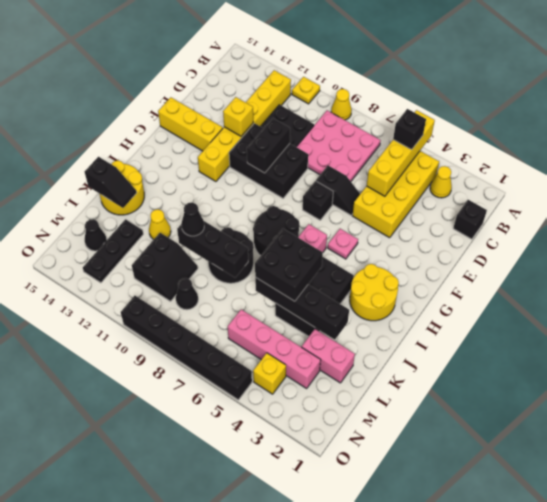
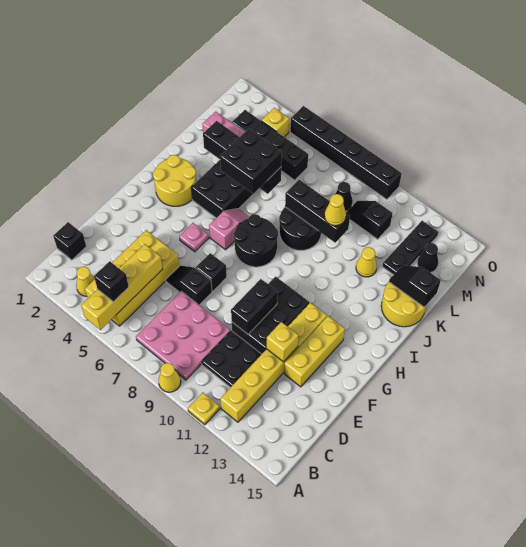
black brick E9:F11 level 1 -> black brick E10:G11 level 1
yellow brick F13:F15 level 1 -> yellow brick E13:G13 level 1
black cone K10 level 3 -> yellow cone K10 level 3
black slope L10:M11 level 1 top 11 -> black slope M10:M11 level 1 top 11
pink brick M3:M6 level 1 -> black brick M3:M6 level 1

